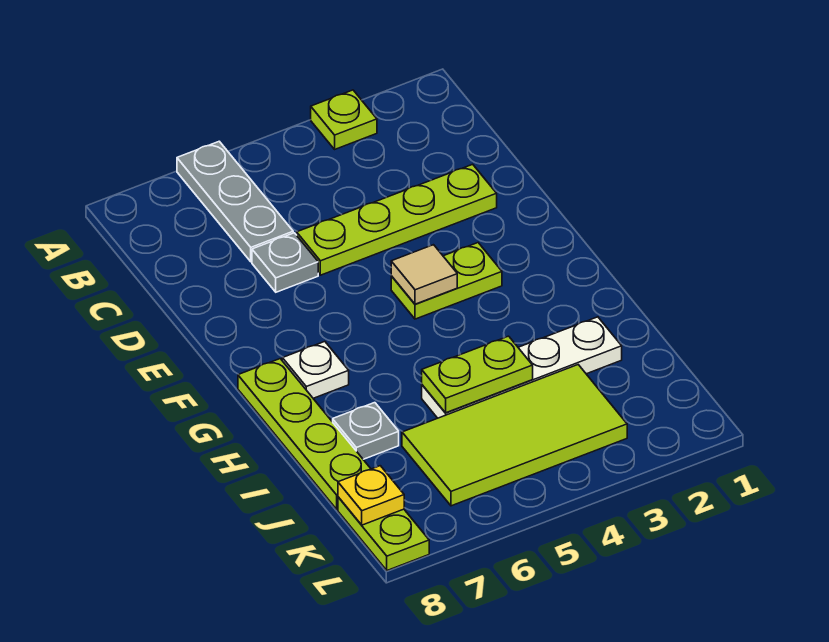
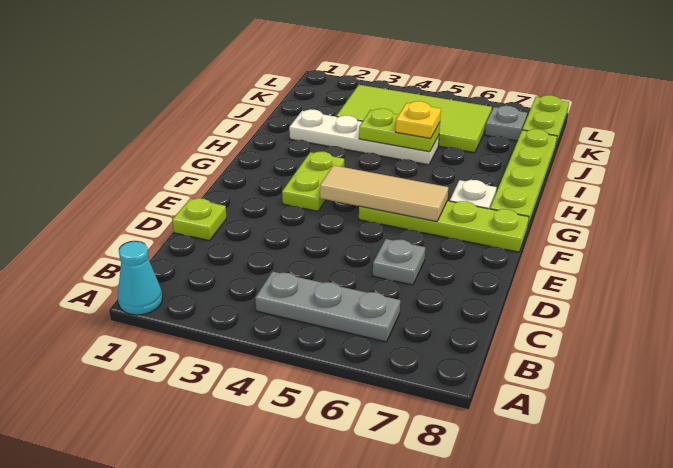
none -> cyan cone A1 level 1
lime plate A3 level 1 -> lime plate D1 level 1
grey plate A6:C6 level 1 -> grey plate B4:B6 level 1
lime plate D2:D5 level 1 -> lime plate F5:F8 level 1
lime plate F3:F4 level 1 -> lime plate F3:G3 level 1
tan tile F4 level 2 -> tan tile F4:F6 level 2
grey plate I7 level 1 -> grey plate K7 level 1
yellow plate K8 level 2 -> yellow plate I5 level 3

